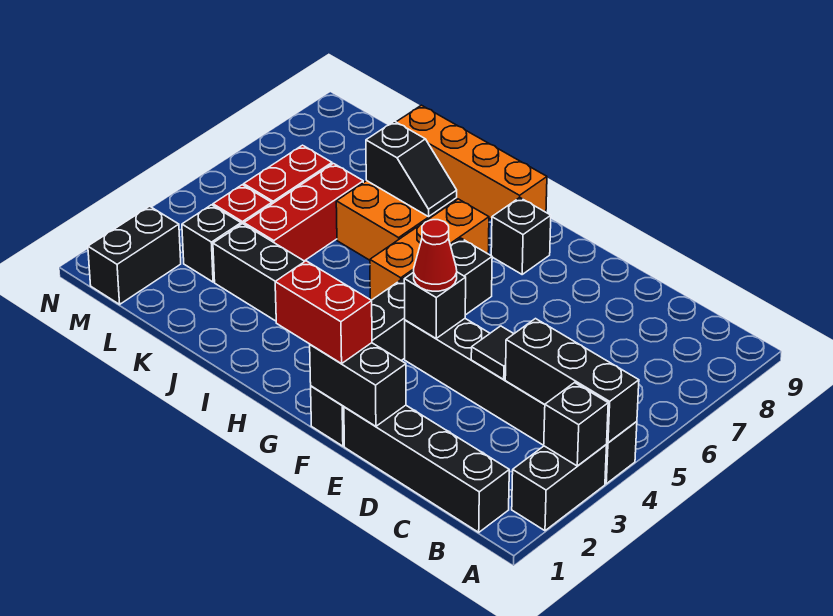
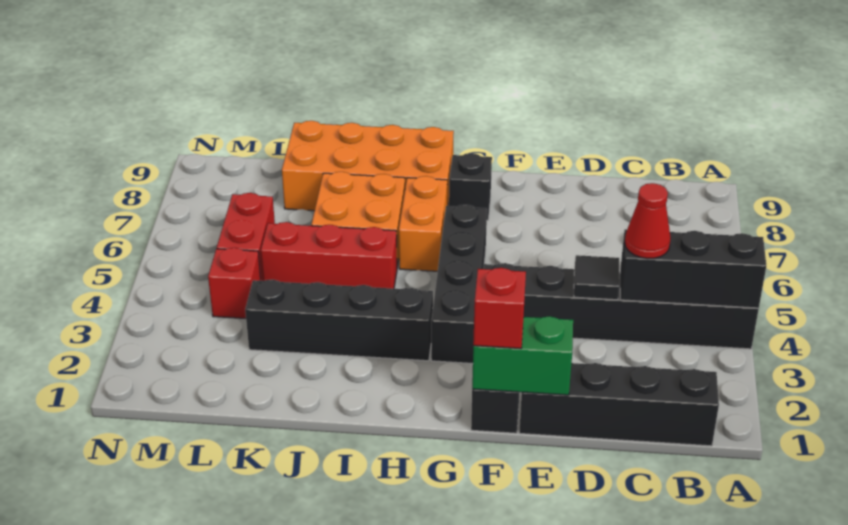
black brick A2:A3 level 1 -> none
black brick A3 level 2 -> none
black brick E1:F1 level 2 -> green brick E1:F1 level 2
red brick F1:G1 level 3 -> red brick F1 level 3
black brick F4 level 2 -> none
red cone F4 level 3 -> red cone C4 level 3
orange brick H5:H7 level 1 -> orange brick H6:H7 level 1
orange brick H9:K9 level 1 -> orange brick H8:K9 level 1
black slope I7:J7 level 2 top J -> none
red brick K4:K6 level 1 -> red brick I5:K5 level 1
black brick L3 level 1 -> none
black brick M1:M2 level 1 -> none

